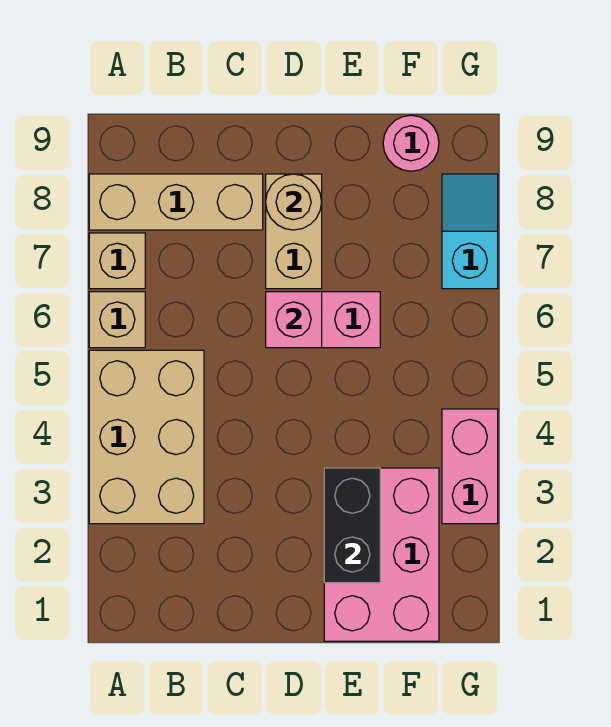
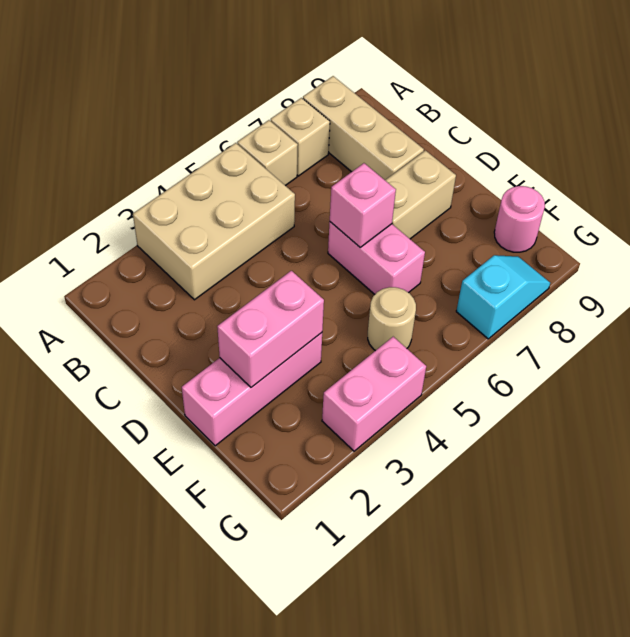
tan round brick D8 level 2 -> tan round brick F5 level 1
pink brick E1:F3 level 1 -> pink brick E1:E3 level 1
black brick E2:E3 level 2 -> pink brick E2:E3 level 2

